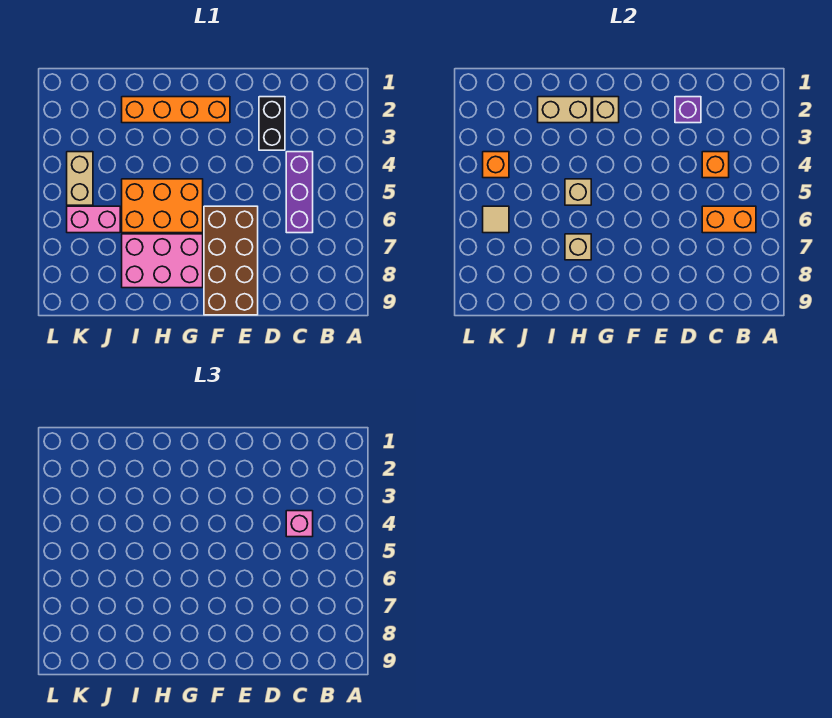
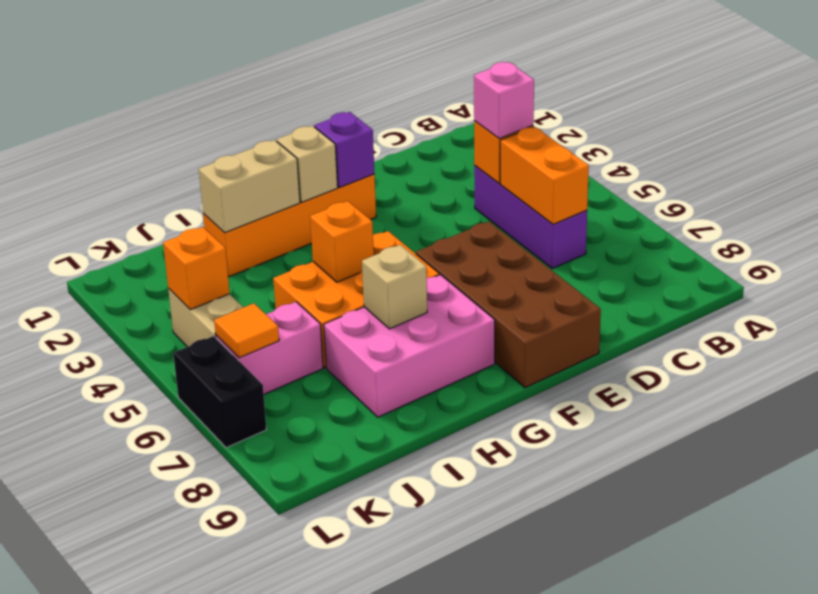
orange brick B6:C6 level 2 -> orange brick C5:C6 level 2
black brick D2:D3 level 1 -> black brick L6:L7 level 1
purple brick D2 level 2 -> purple brick F2 level 2
tan brick H5 level 2 -> orange brick H5 level 2
tan tile K6 level 2 -> orange tile K6 level 2

